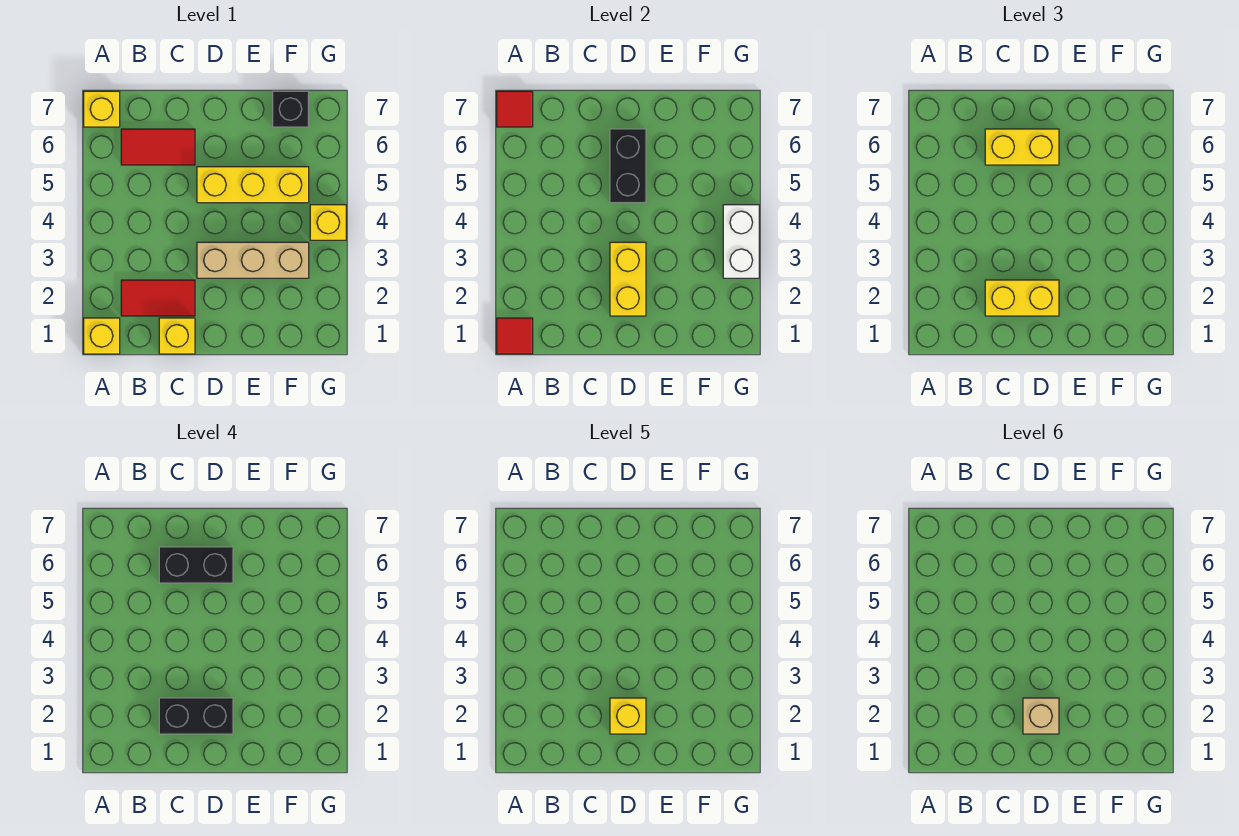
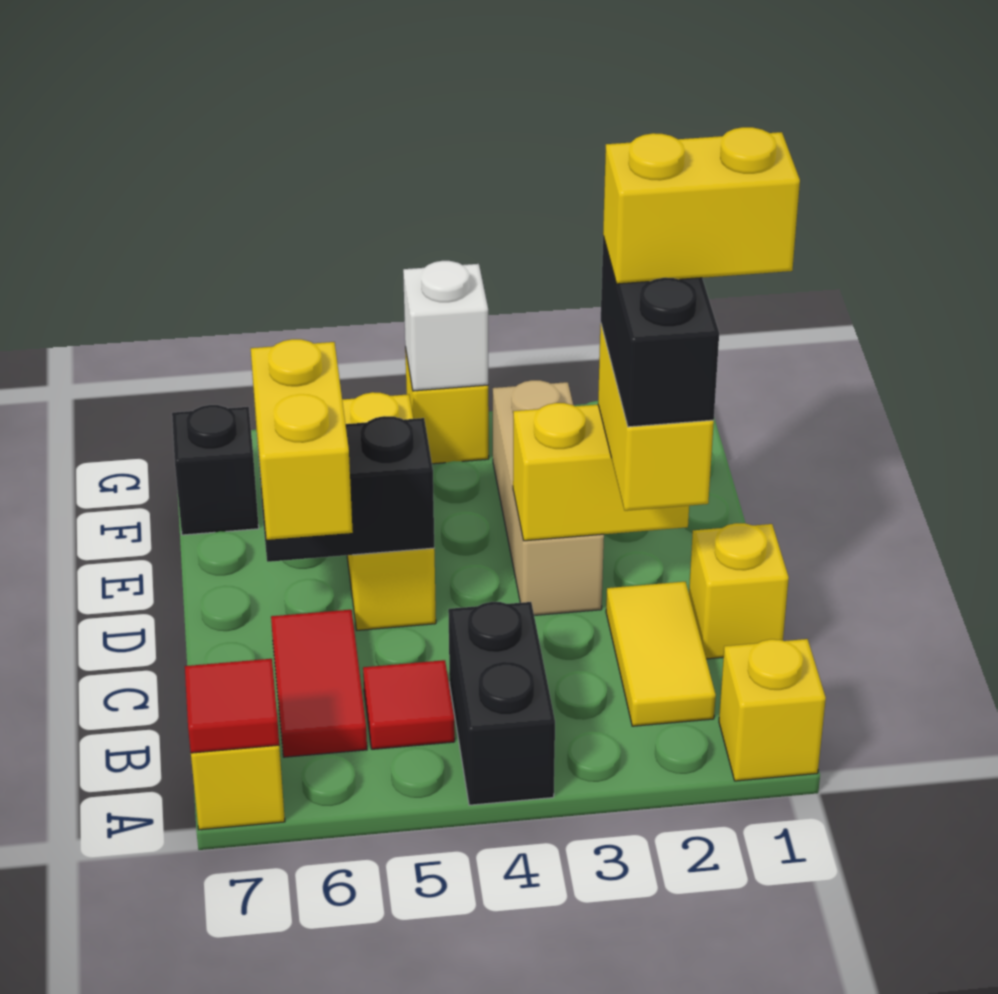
red tile A1 level 2 -> red tile B5 level 1
red tile B2:C2 level 1 -> yellow tile B2:C2 level 1
black brick C6:D6 level 4 -> black brick A4:B4 level 1
yellow brick D2 level 5 -> yellow brick D1:D2 level 5
tan brick D2 level 6 -> none
white brick G3:G4 level 2 -> white brick G4 level 2

